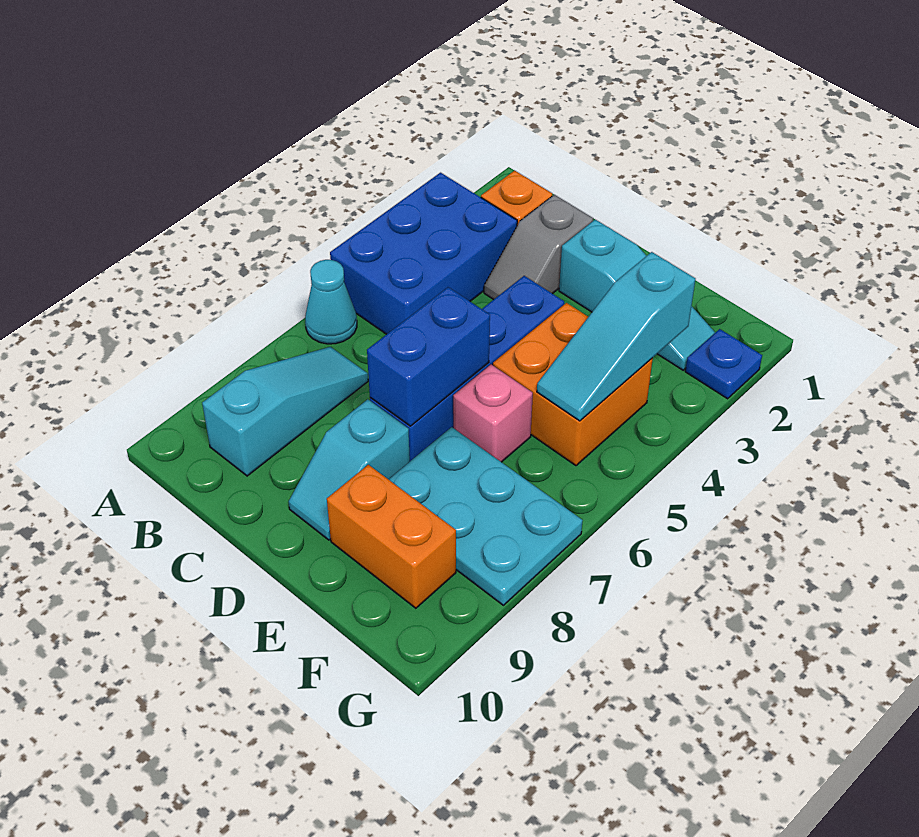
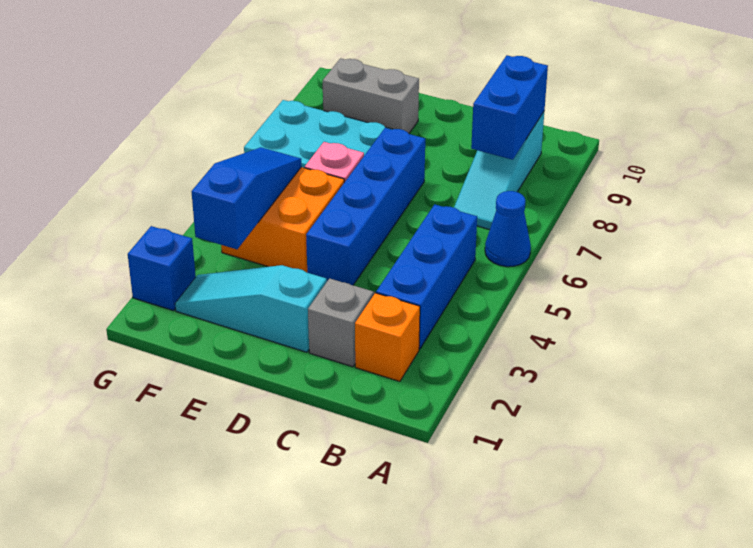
blue brick A3:B5 level 1 -> blue brick B3:B5 level 1
cyan cone A6 level 1 -> blue cone A6 level 1
blue brick D6:D7 level 2 -> blue brick B8:B9 level 2
cyan slope D8:D9 level 1 top 8 -> none
orange brick E9:F9 level 1 -> grey brick E9:F9 level 1
cyan slope F3:F5 level 2 top 3 -> blue slope F3:F5 level 2 top 3
blue plate G2 level 1 -> blue brick G2 level 1

